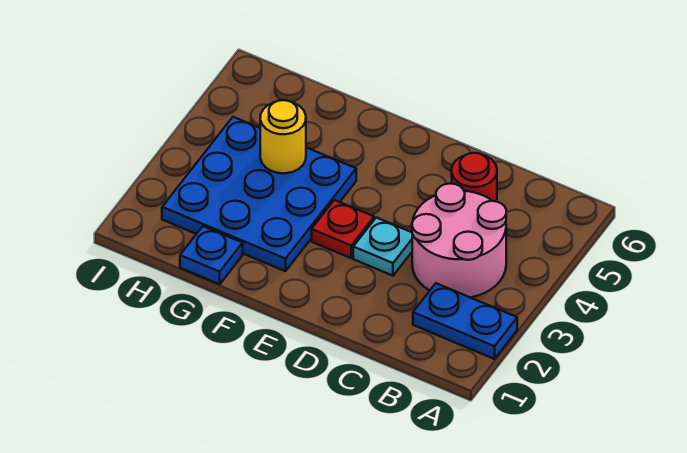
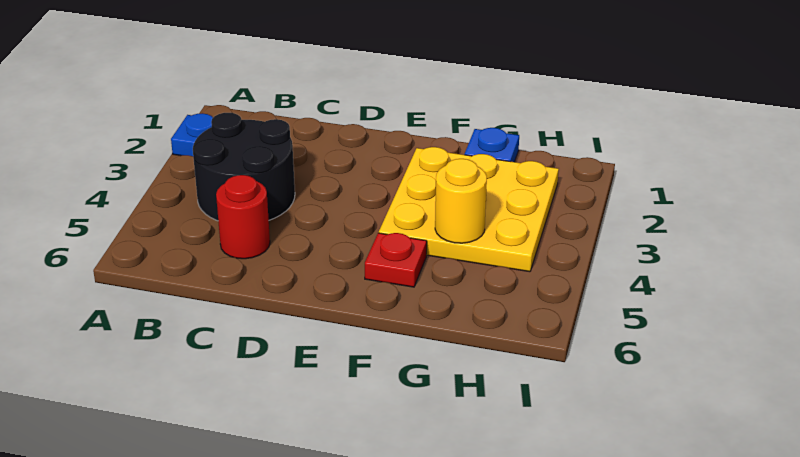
pink round brick B3:C4 level 1 -> black round brick B3:C4 level 1
cyan plate D3 level 1 -> none
red plate E3 level 1 -> red plate F5 level 1
blue plate F2:H4 level 1 -> yellow plate F2:H4 level 1

